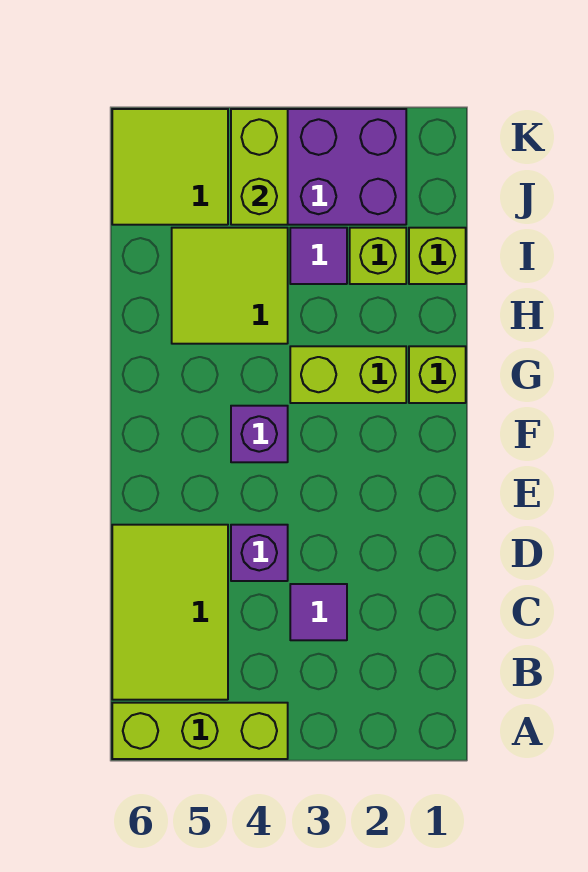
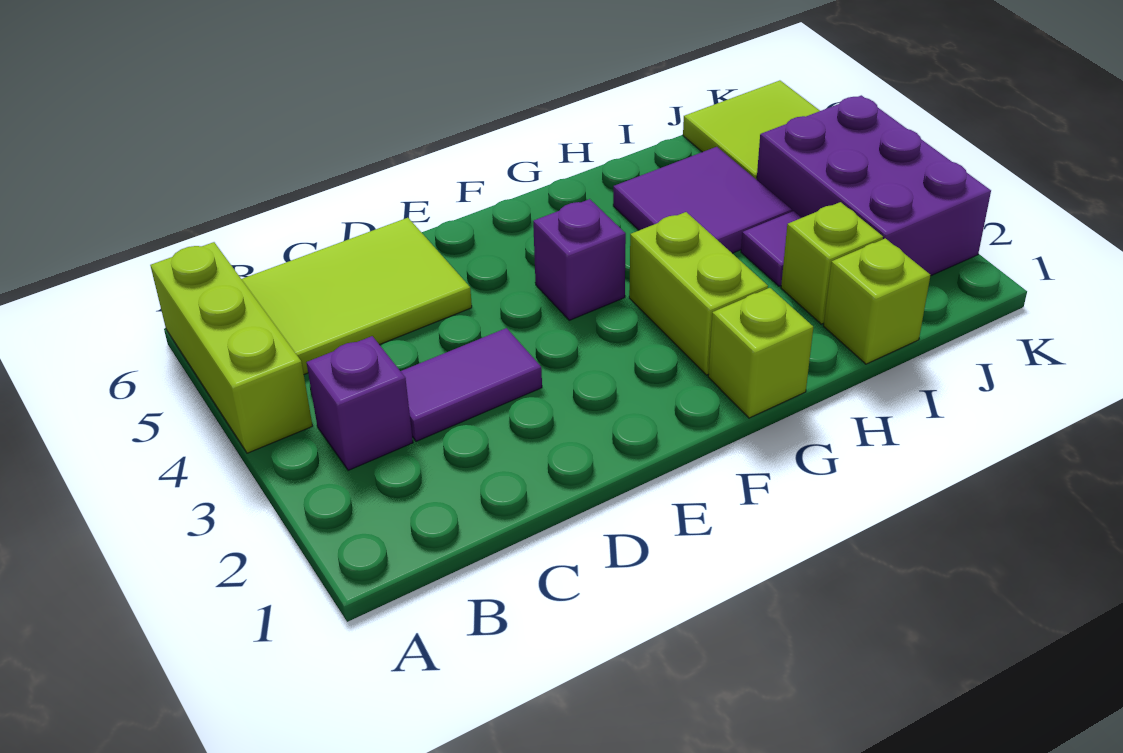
purple tile C3 level 1 -> purple tile C3:D3 level 1
purple brick D4 level 1 -> purple brick B3 level 1
lime tile H4:I5 level 1 -> purple tile H4:I5 level 1
lime brick J4:K4 level 2 -> none

